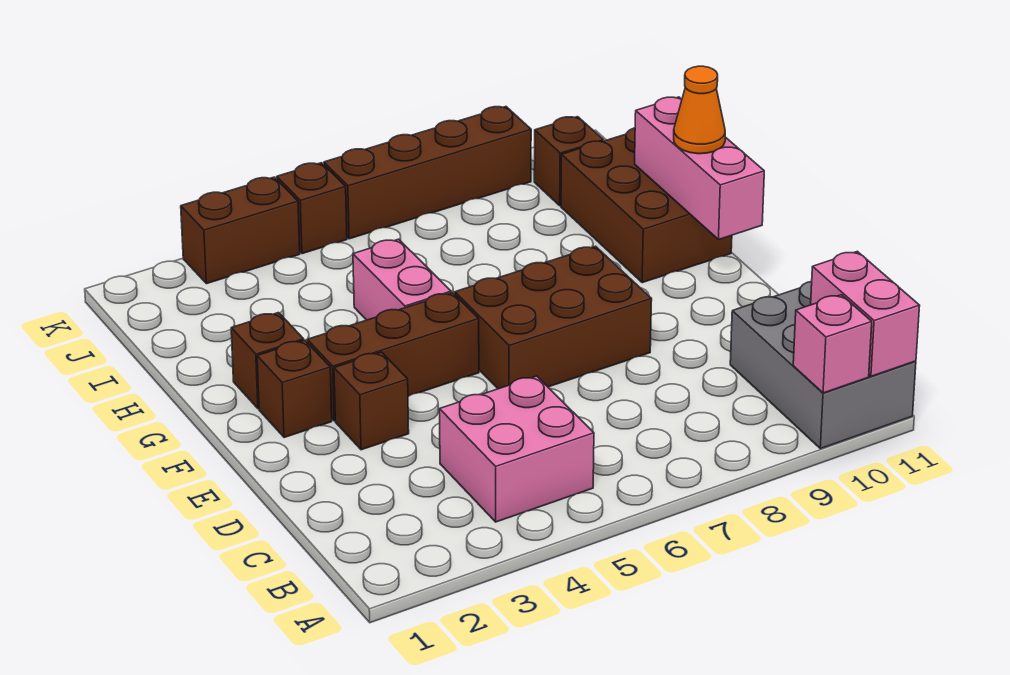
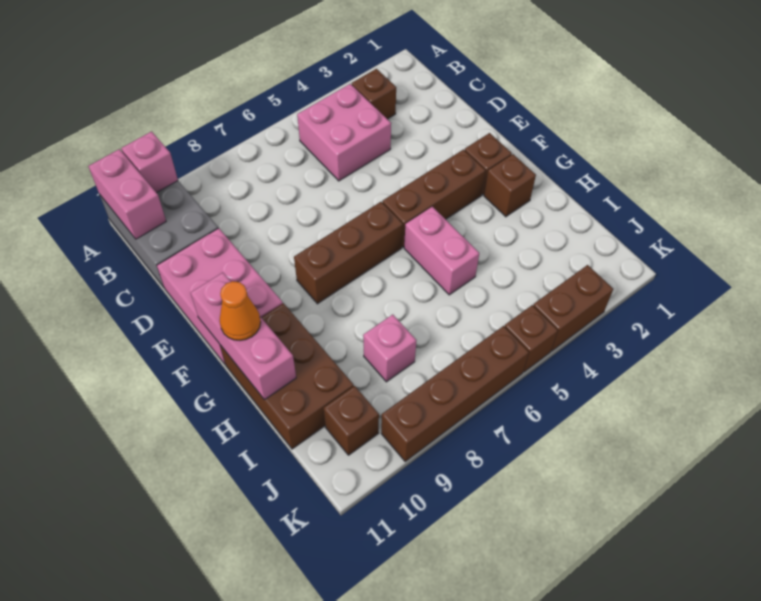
none -> pink brick D10:F11 level 1
brown brick E3 level 1 -> brown brick B3 level 1
brown brick E6:F8 level 1 -> brown brick F6:F8 level 1
none -> pink brick I8 level 1

